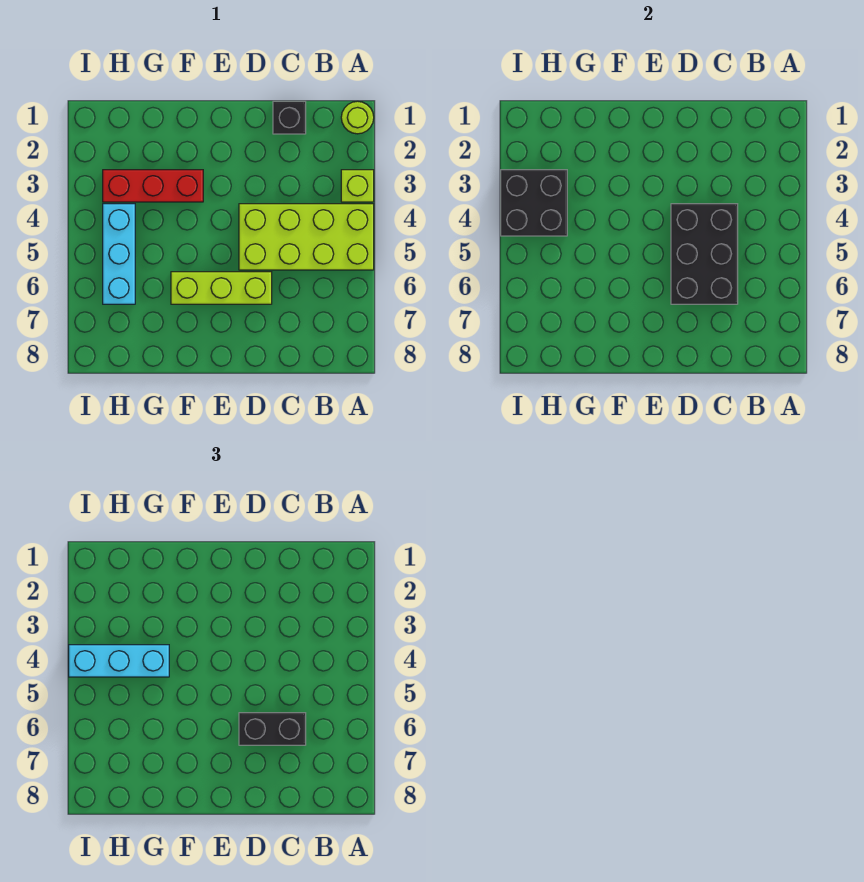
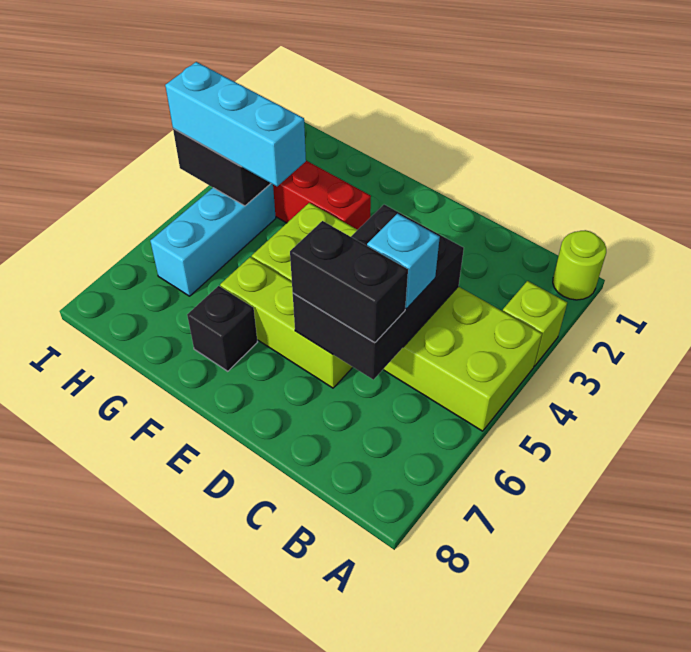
lime brick A4:D5 level 1 -> lime brick A4:F5 level 1
black brick C1 level 1 -> black brick F7 level 1
none -> cyan brick C5 level 3

